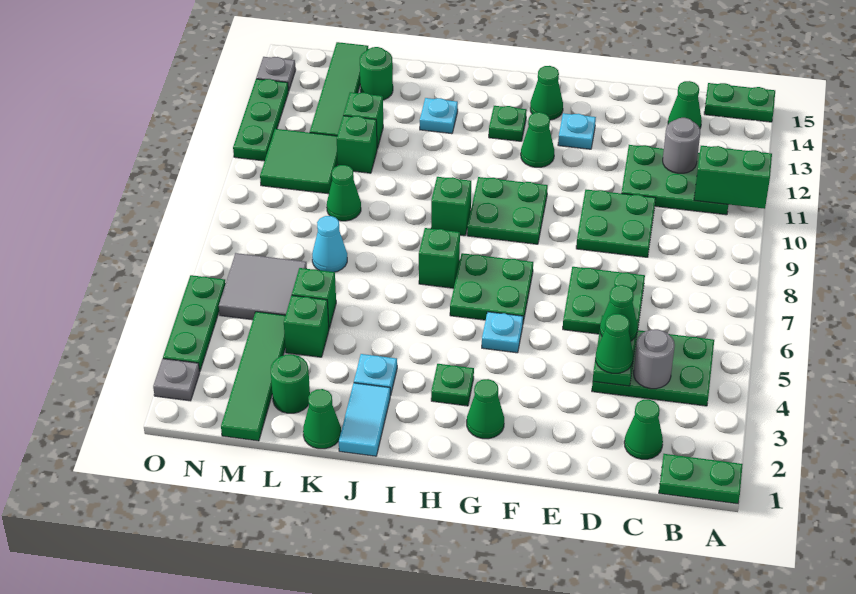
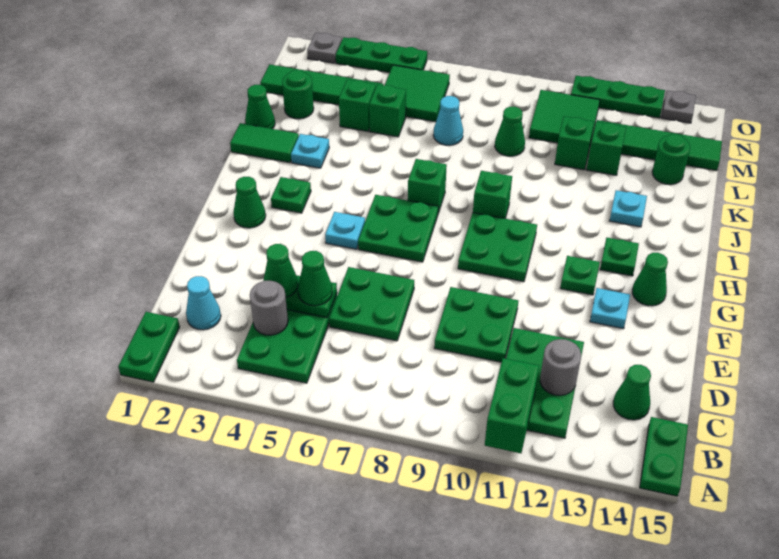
green cone C2 level 1 -> cyan cone C2 level 1
green cone G12 level 1 -> green plate G12 level 1
cyan tile J1:J2 level 1 -> green tile J1:J2 level 1
grey tile M5:N6 level 1 -> green tile M5:N6 level 1

